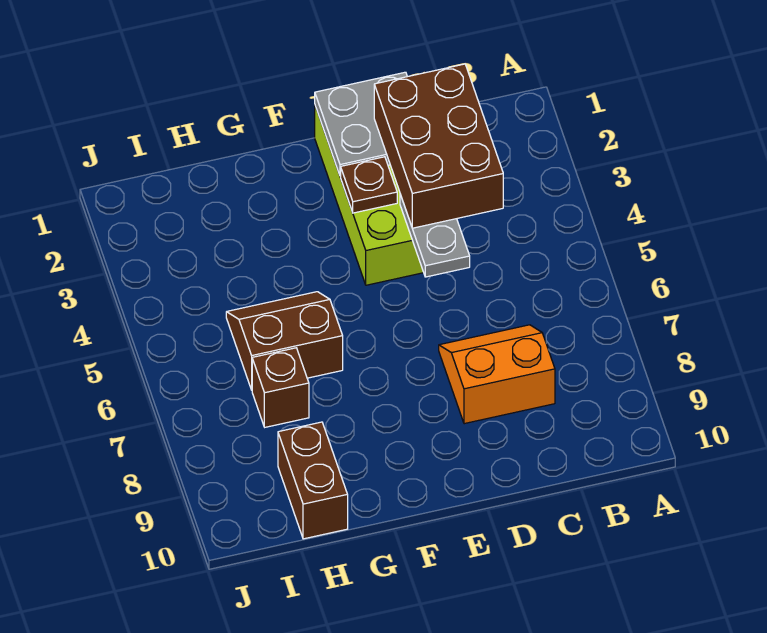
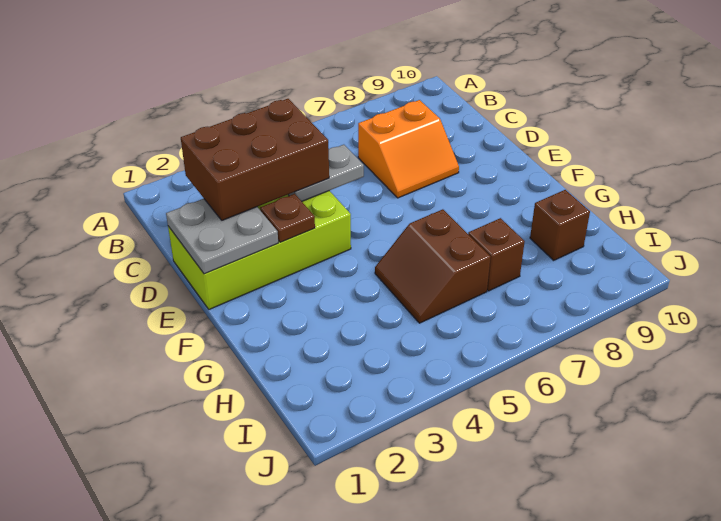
orange slope C7:D8 level 1 top 8 -> orange slope C7:D8 level 1 top C
brown brick H9:H10 level 1 -> brown brick H9 level 1

